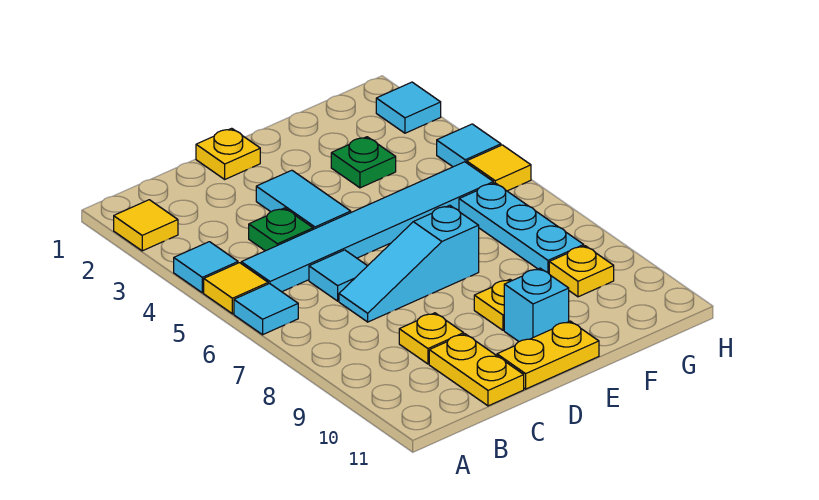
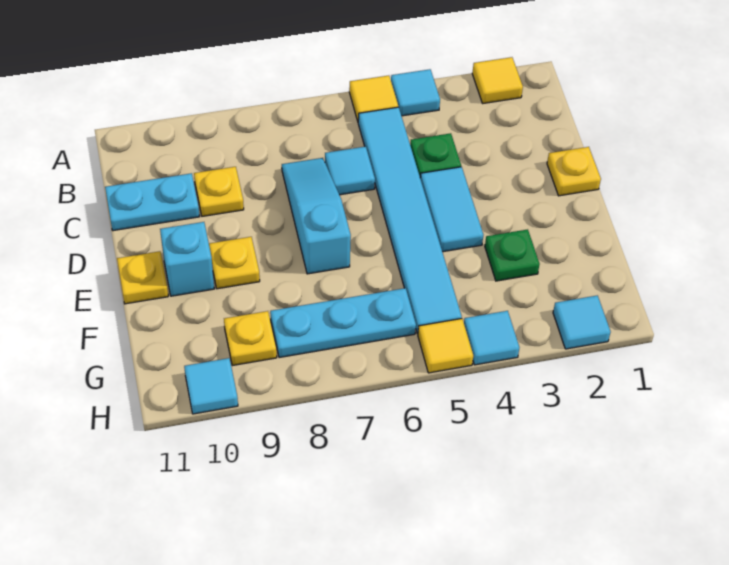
cyan tile A6 level 1 -> cyan tile H10 level 1
yellow plate C10:C11 level 1 -> cyan plate C10:C11 level 1
cyan tile D3:D4 level 1 -> cyan tile D4:E4 level 1
yellow plate D11:E11 level 1 -> yellow plate E11 level 1

